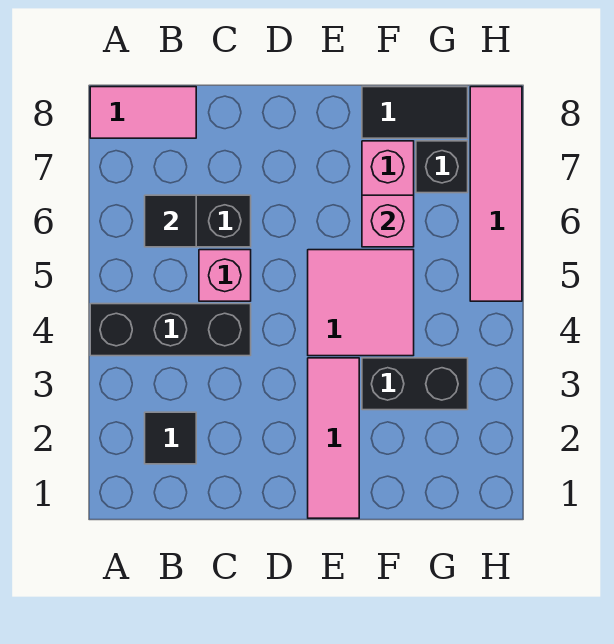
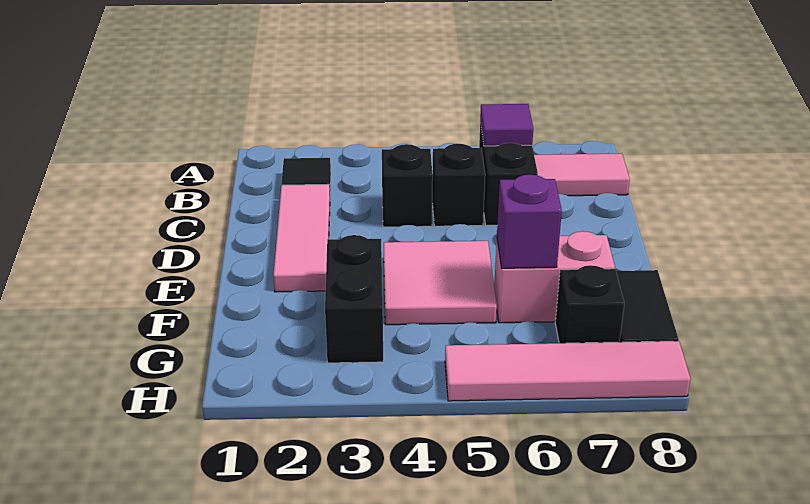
black brick A4:C4 level 1 -> black brick C4 level 1
pink tile A8:B8 level 1 -> pink tile B7:B8 level 1
black tile B6 level 2 -> purple tile B6 level 2
pink brick C5 level 1 -> black brick C5 level 1
pink tile E1:E3 level 1 -> pink tile C2:E2 level 1
pink brick F6 level 2 -> purple brick F6 level 2

